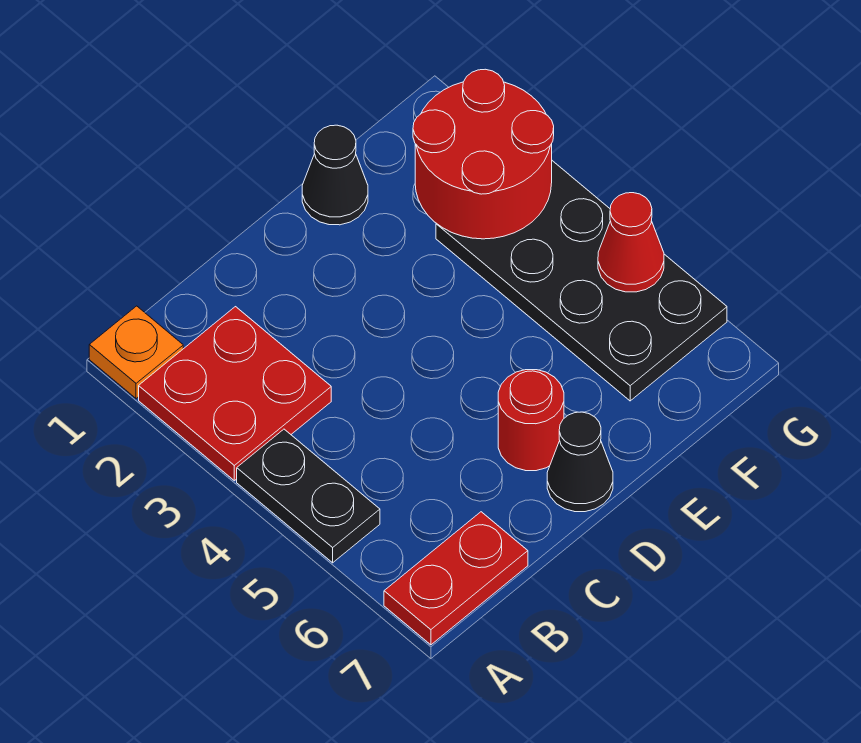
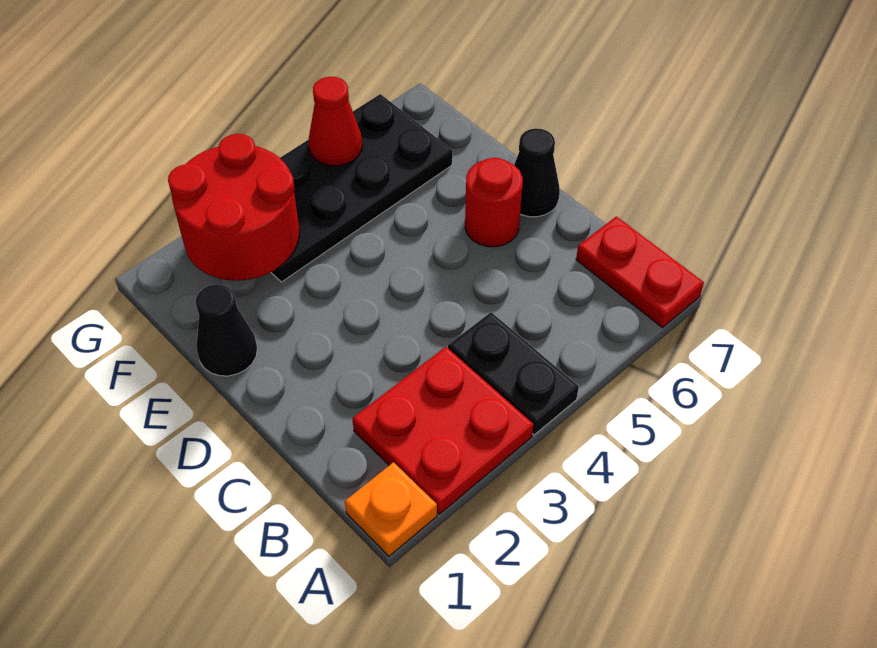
black plate A4:A5 level 1 -> black plate A4:B4 level 1

